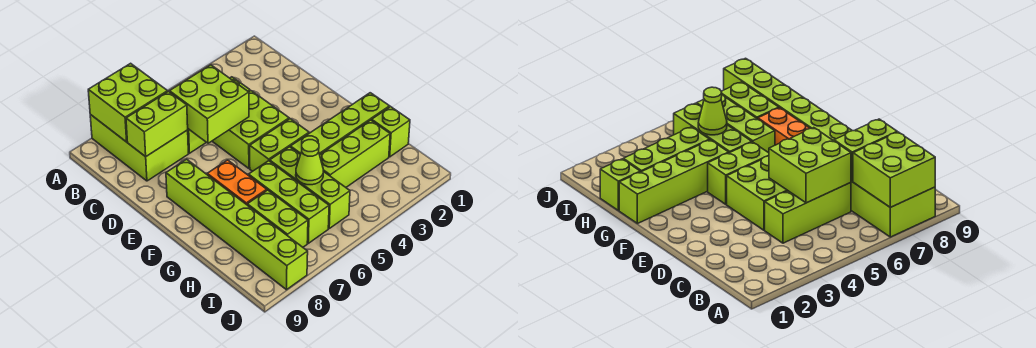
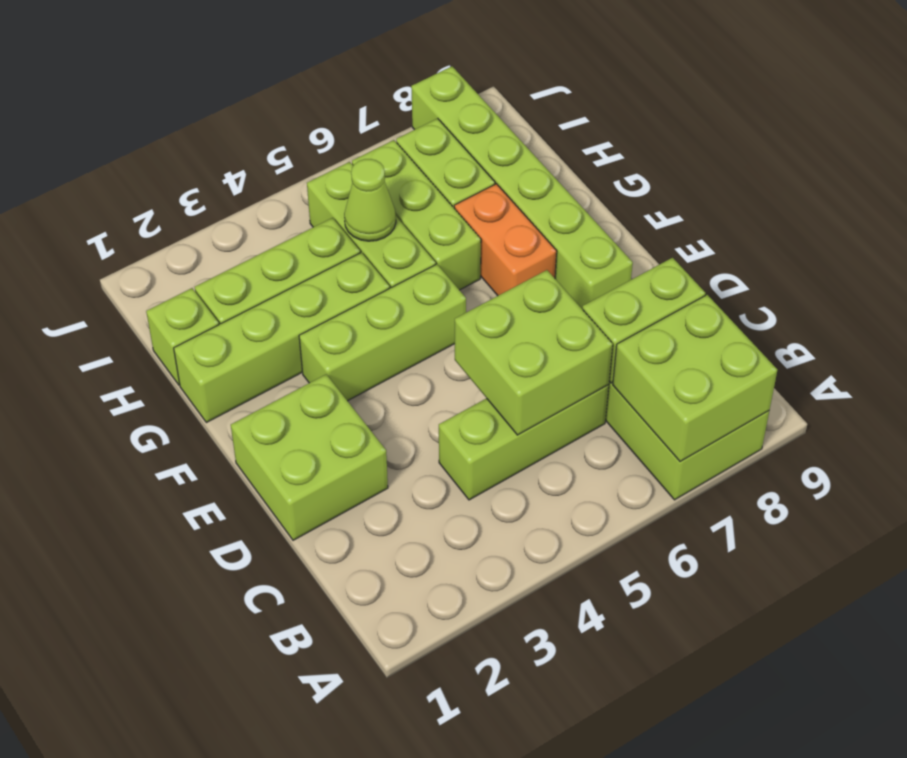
lime brick D4:E5 level 1 -> lime brick D1:E2 level 1
lime brick F4:F5 level 1 -> lime brick F3:F5 level 1

